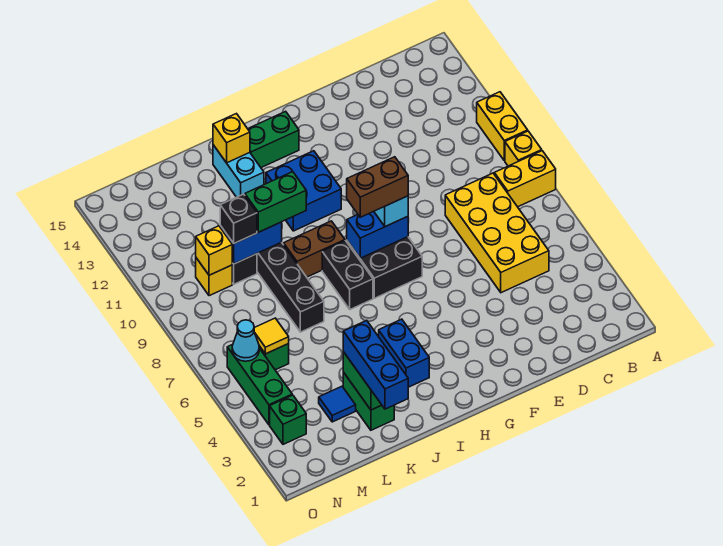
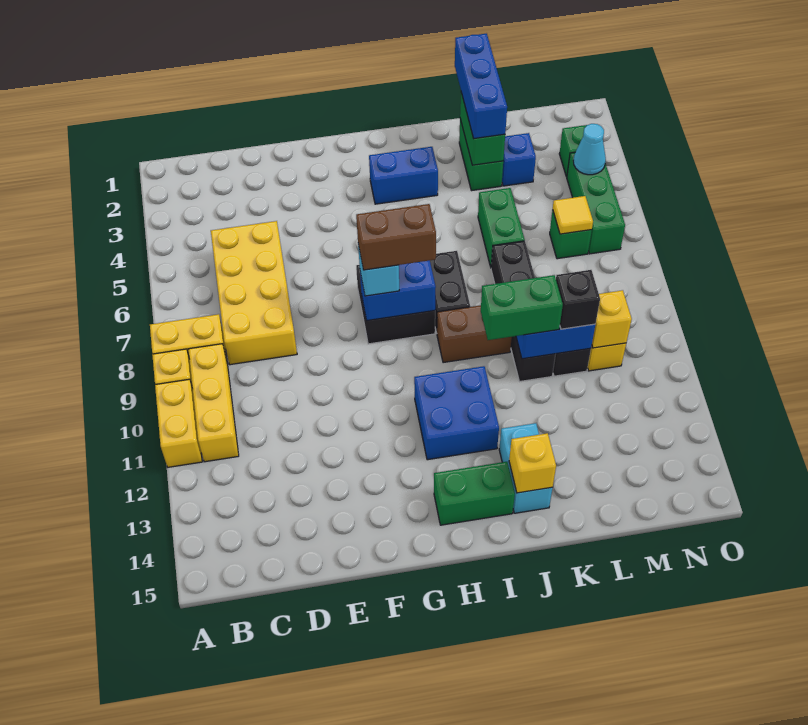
none -> yellow brick B9:B11 level 1
blue brick I3:I4 level 1 -> blue brick H3:I3 level 1
none -> green brick K5:K6 level 1
blue tile L3 level 1 -> blue brick L3 level 1
cyan cone N6 level 2 -> cyan cone N4 level 2

